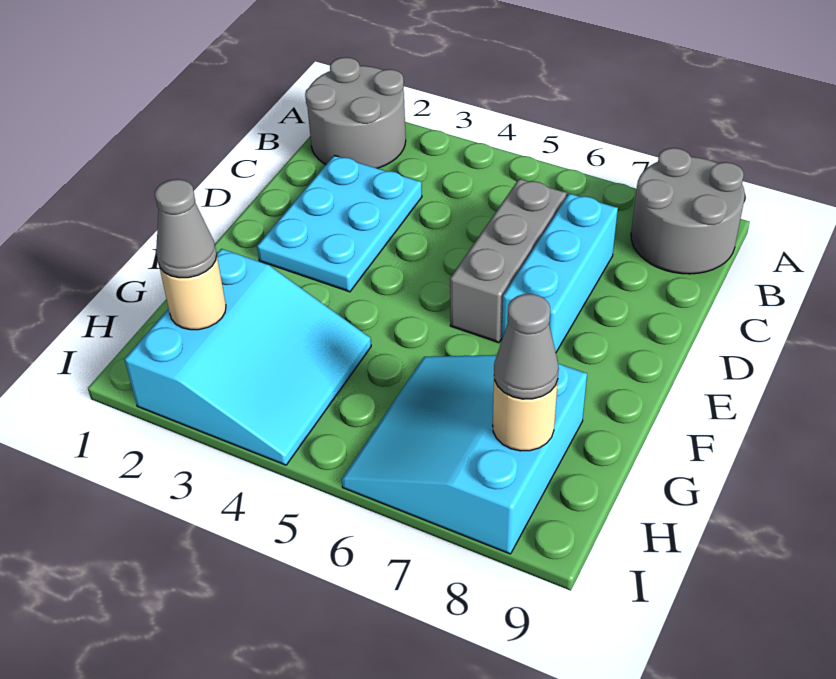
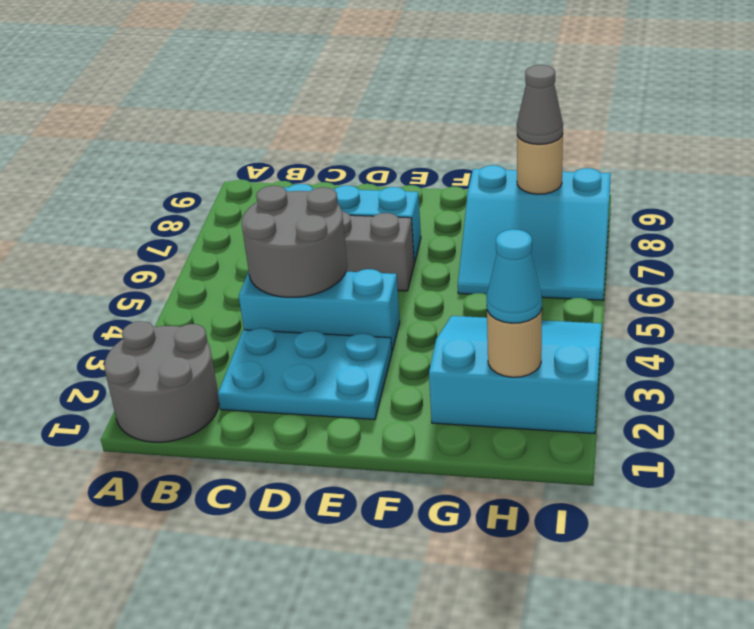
grey round brick A8:B9 level 1 -> grey round brick C4:D5 level 2
none -> cyan brick C4:E4 level 1
grey cone H2 level 3 -> cyan cone H2 level 3

